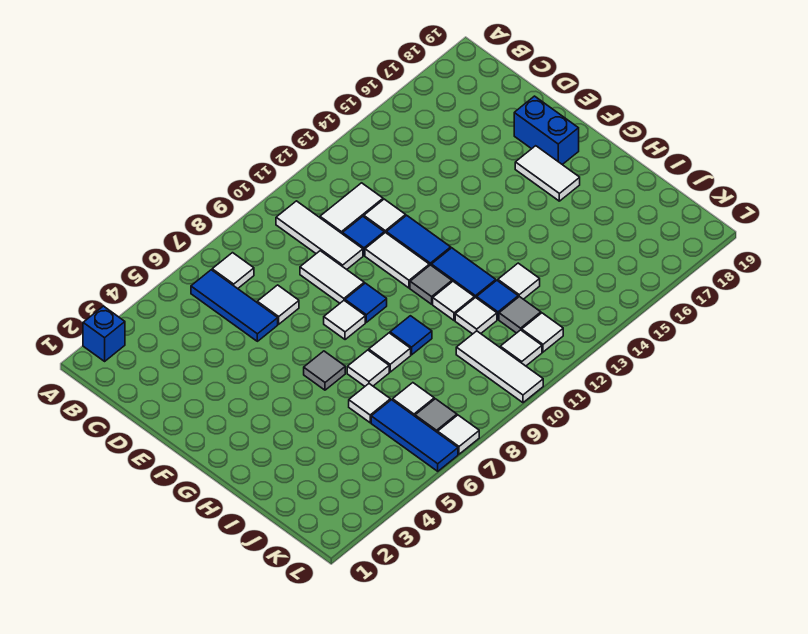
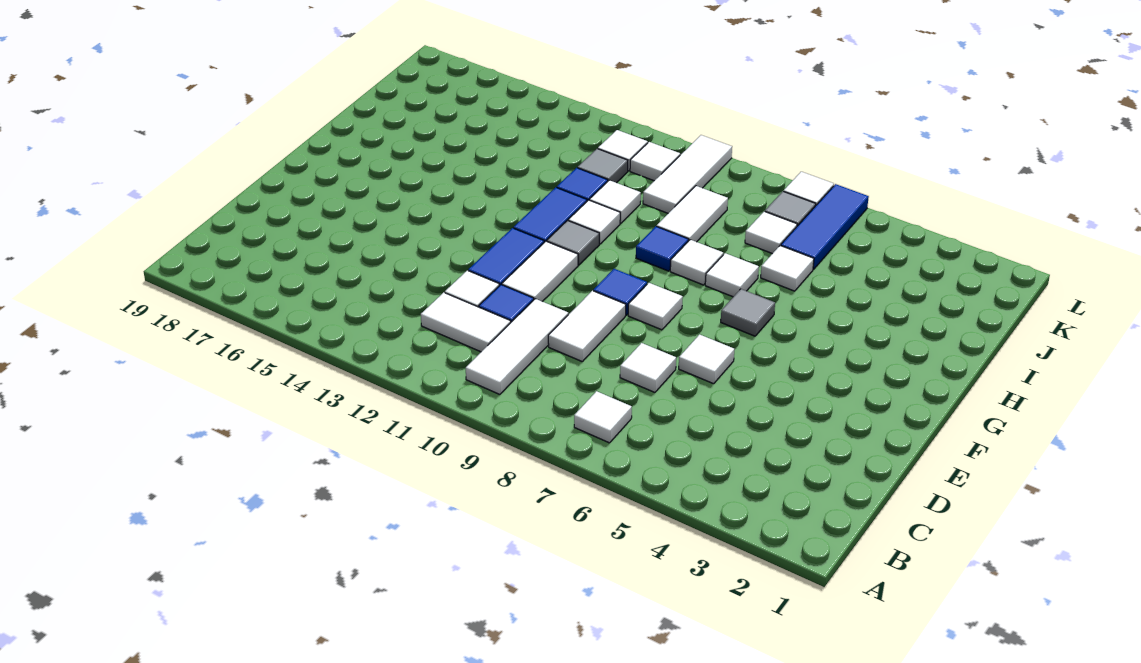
blue brick A2 level 1 -> none
blue tile B6:D6 level 1 -> none
blue brick E18:F18 level 1 -> none
white tile F17:G17 level 1 -> white tile I9:J9 level 1
white tile I13 level 1 -> white tile E6 level 1

